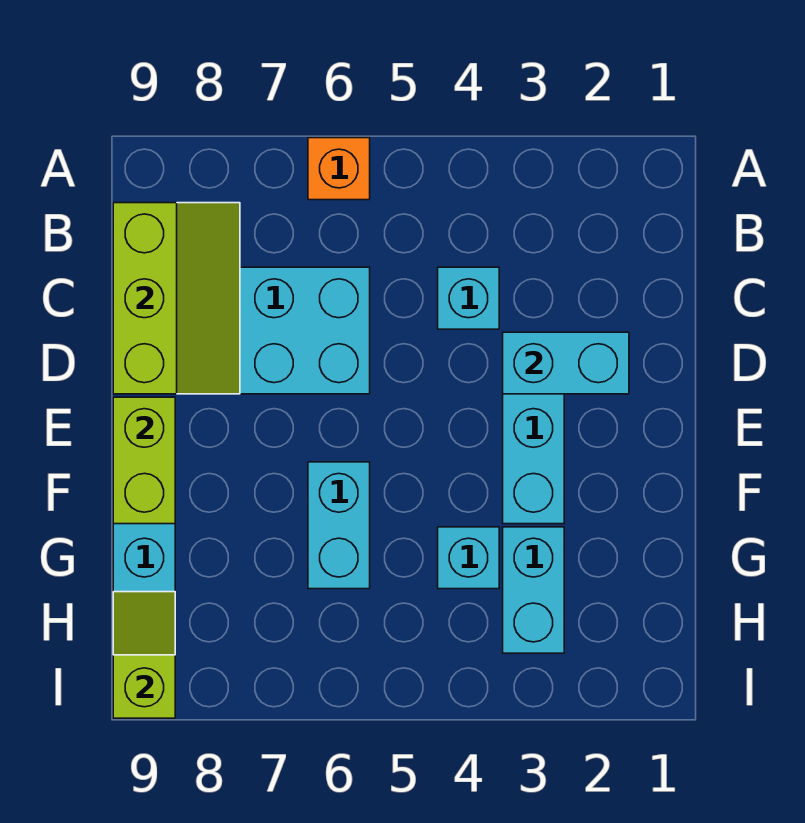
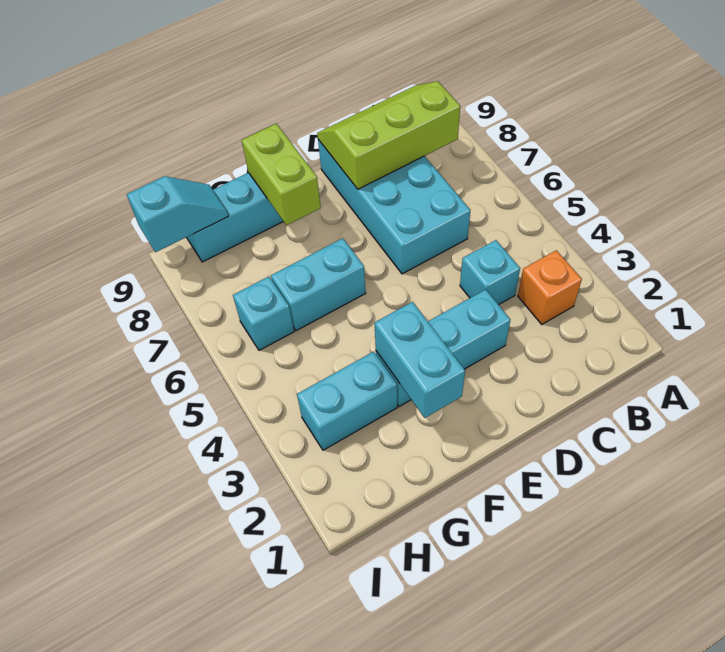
orange brick A6 level 1 -> orange brick B3 level 1
lime slope B8:D9 level 2 top 9 -> lime slope B8:D9 level 2 top 8
cyan brick D2:D3 level 2 -> cyan brick F2:F3 level 2
lime brick E9:F9 level 2 -> lime brick F8:F9 level 2
cyan brick G4 level 1 -> cyan brick H6 level 1
lime slope H9:I9 level 2 top I -> cyan slope H9:I9 level 2 top I

